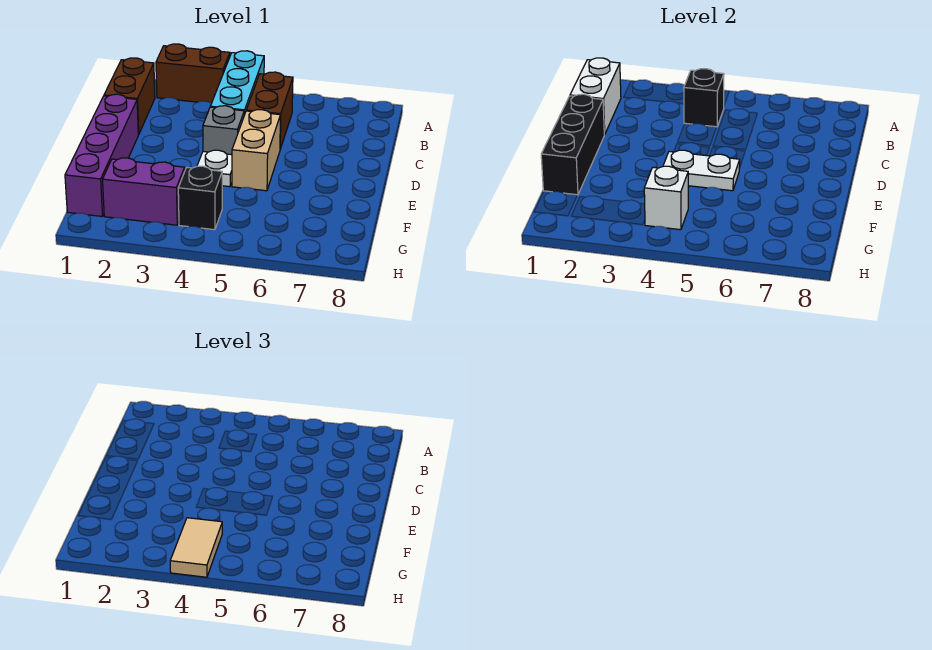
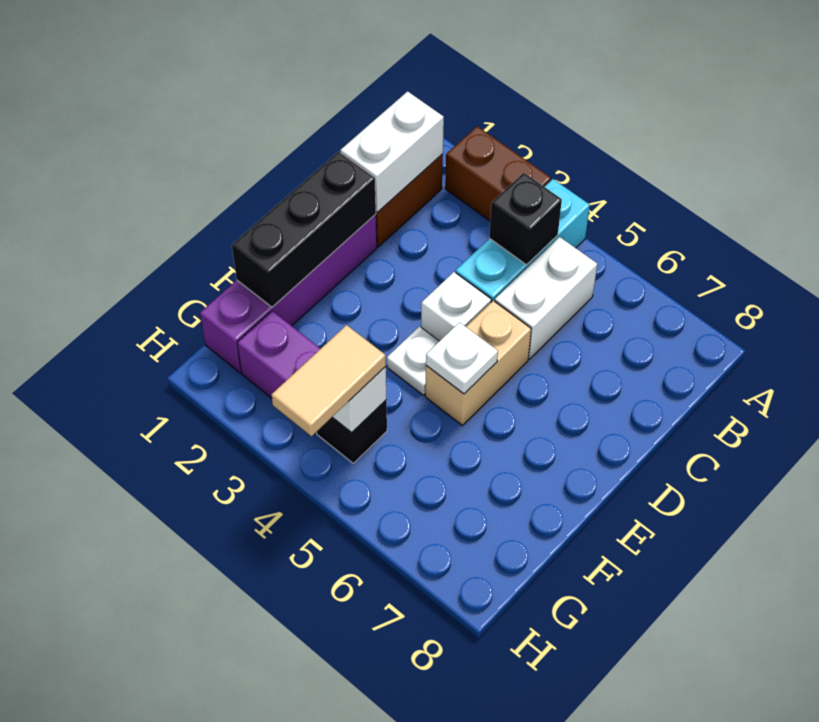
brown brick B5:C5 level 1 -> white brick B5:C5 level 1
grey brick D4 level 1 -> white brick D4 level 1
white plate E4:E5 level 2 -> white plate E5 level 2

